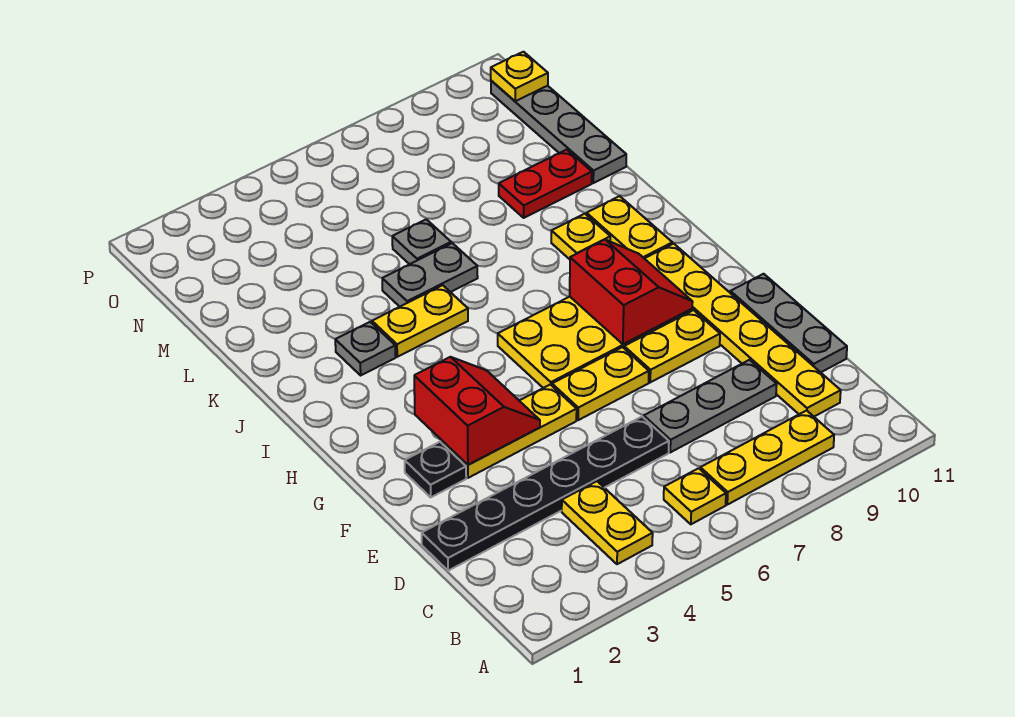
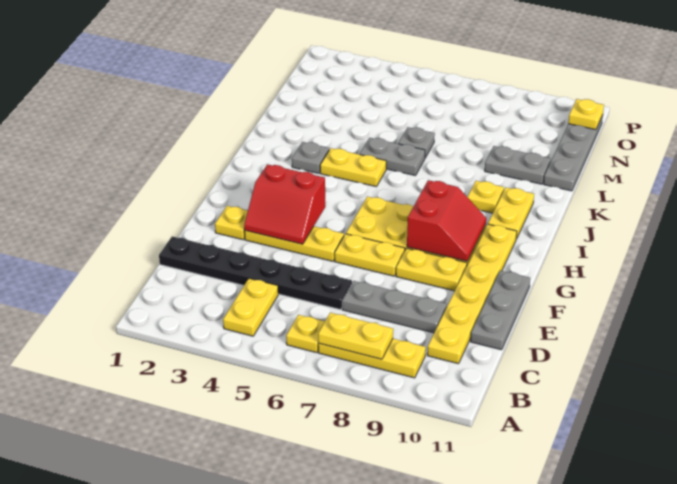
none -> yellow plate B7:B8 level 2
black plate F2 level 1 -> yellow plate F2 level 1
red slope F3:G4 level 2 top 3 -> red slope F3:G4 level 2 top G
red plate L9:L10 level 1 -> grey plate L9:L10 level 1

